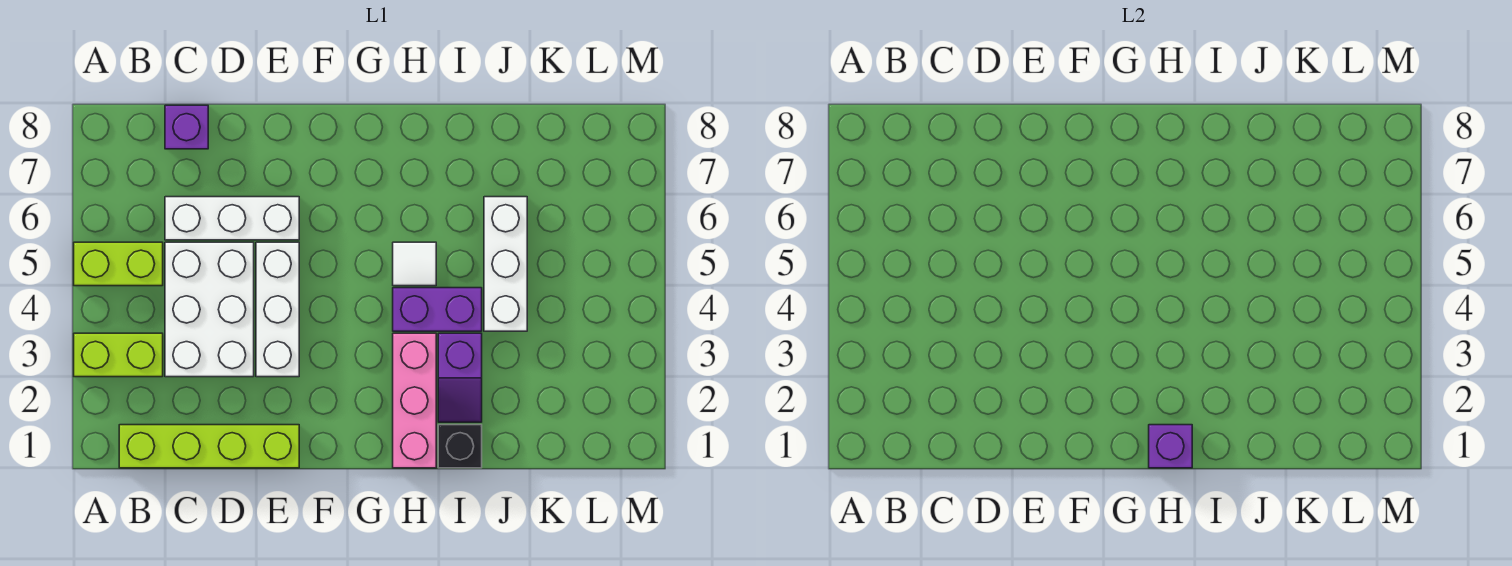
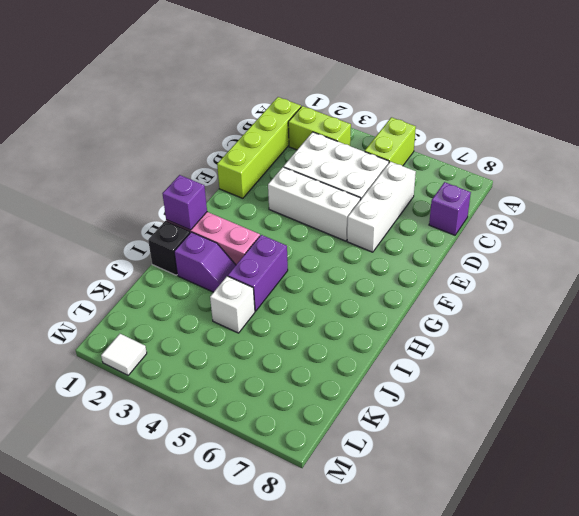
lime brick A3:B3 level 1 -> lime brick B2:B3 level 1
white tile H5 level 1 -> white tile M2 level 1
purple slope I2:I3 level 1 top 3 -> purple slope I2:I3 level 1 top 2
white brick J4:J6 level 1 -> white brick J4 level 1

